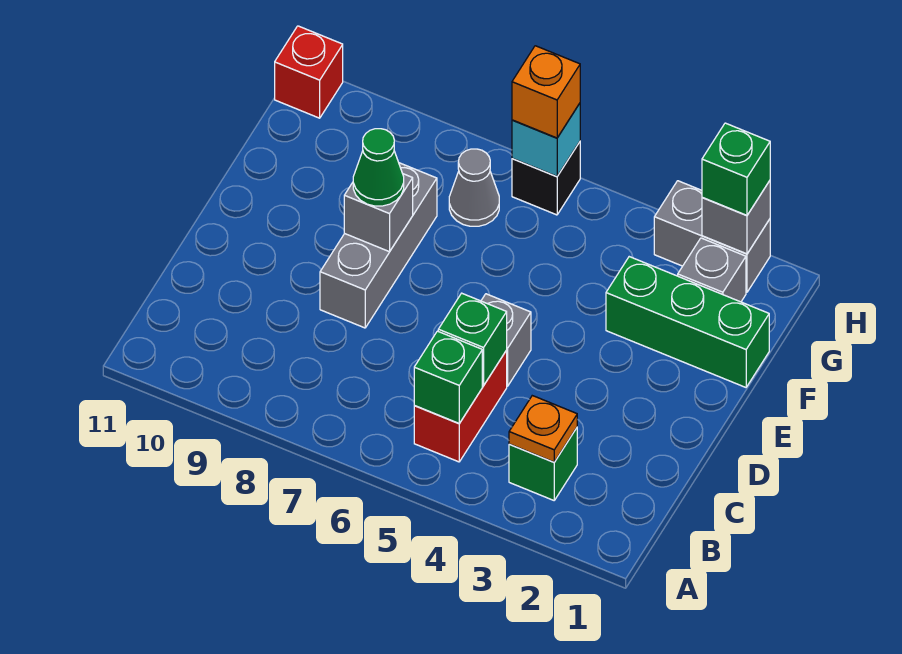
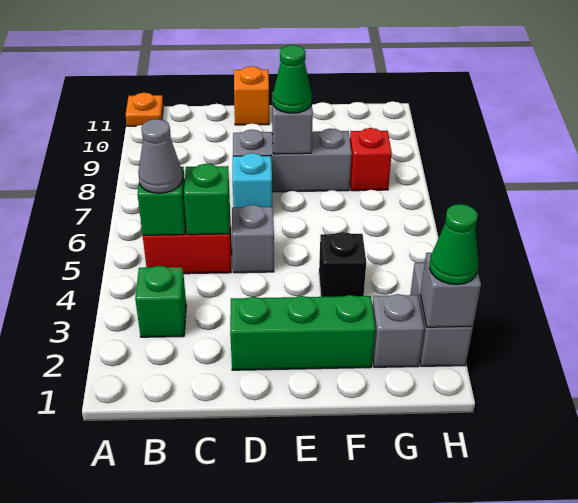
orange plate B3 level 2 -> orange plate A11 level 1
green brick F1:F3 level 1 -> green brick D2:F2 level 1
grey cone G7 level 1 -> grey cone B5 level 3
green brick H2 level 3 -> green cone H2 level 3
black brick H6 level 1 -> black brick F4 level 1
cyan brick H6 level 2 -> cyan brick D7 level 1
orange brick H6 level 3 -> orange brick D11 level 1
red brick H11 level 1 -> red brick G8 level 1

